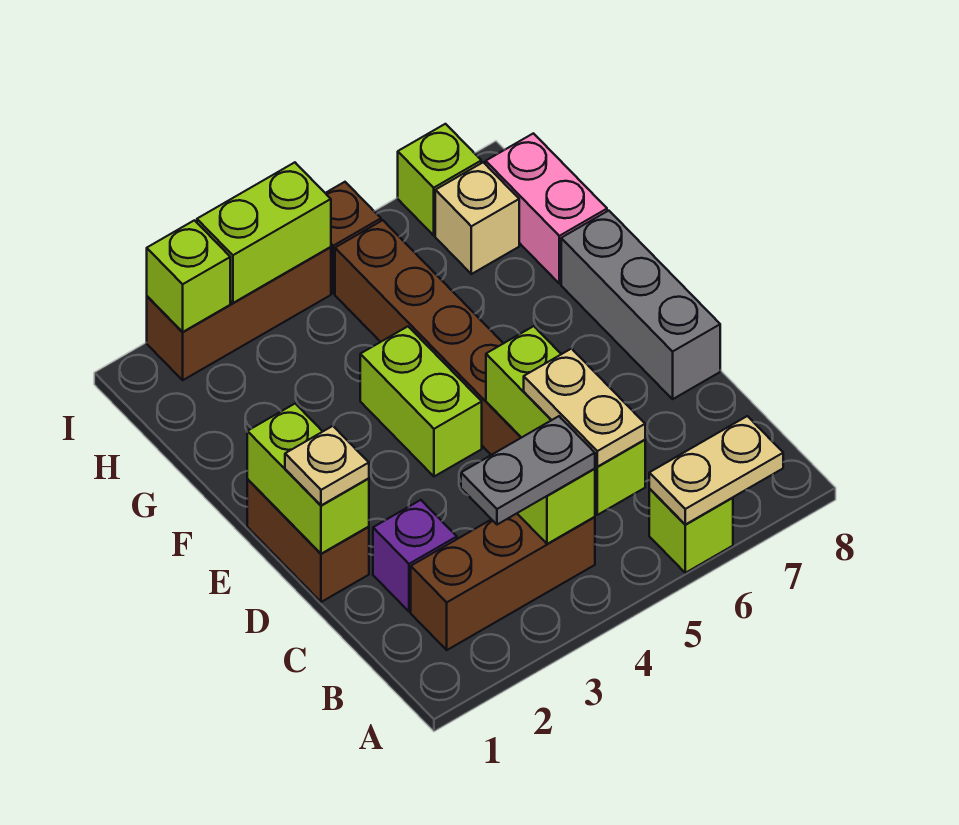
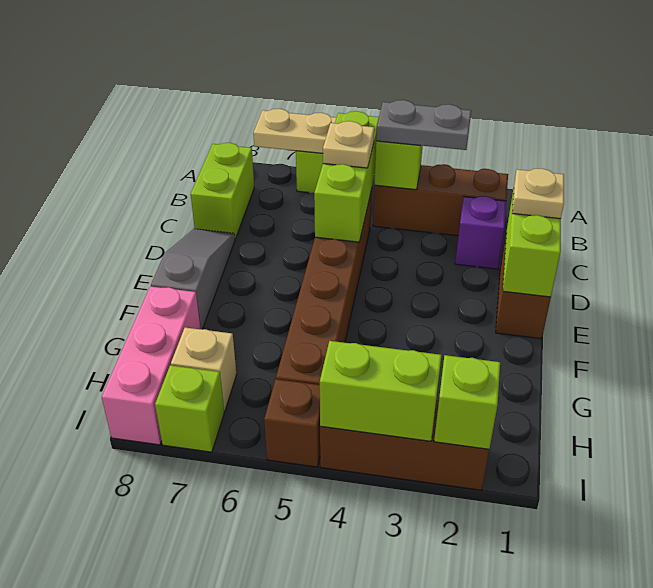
tan plate B5:C5 level 3 -> tan plate C5 level 3
grey brick D8:F8 level 1 -> grey slope D8:F8 level 1 top F
lime brick E4:F4 level 1 -> lime brick B8:C8 level 1
pink brick G8:H8 level 1 -> pink brick G8:I8 level 1

